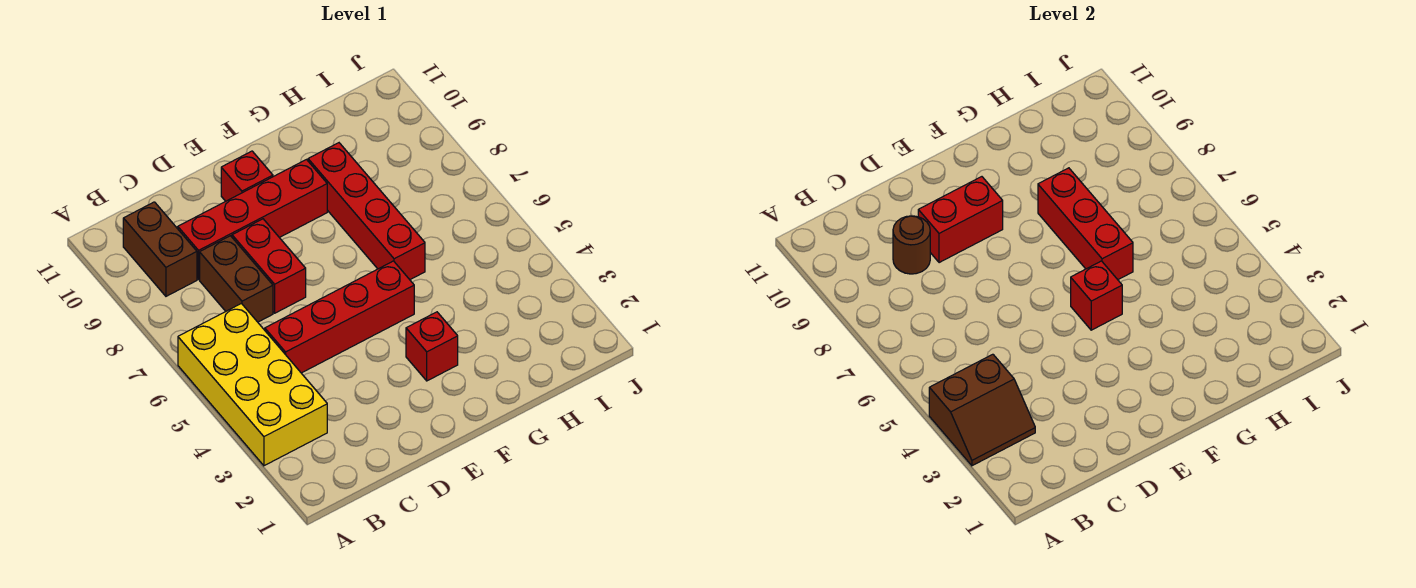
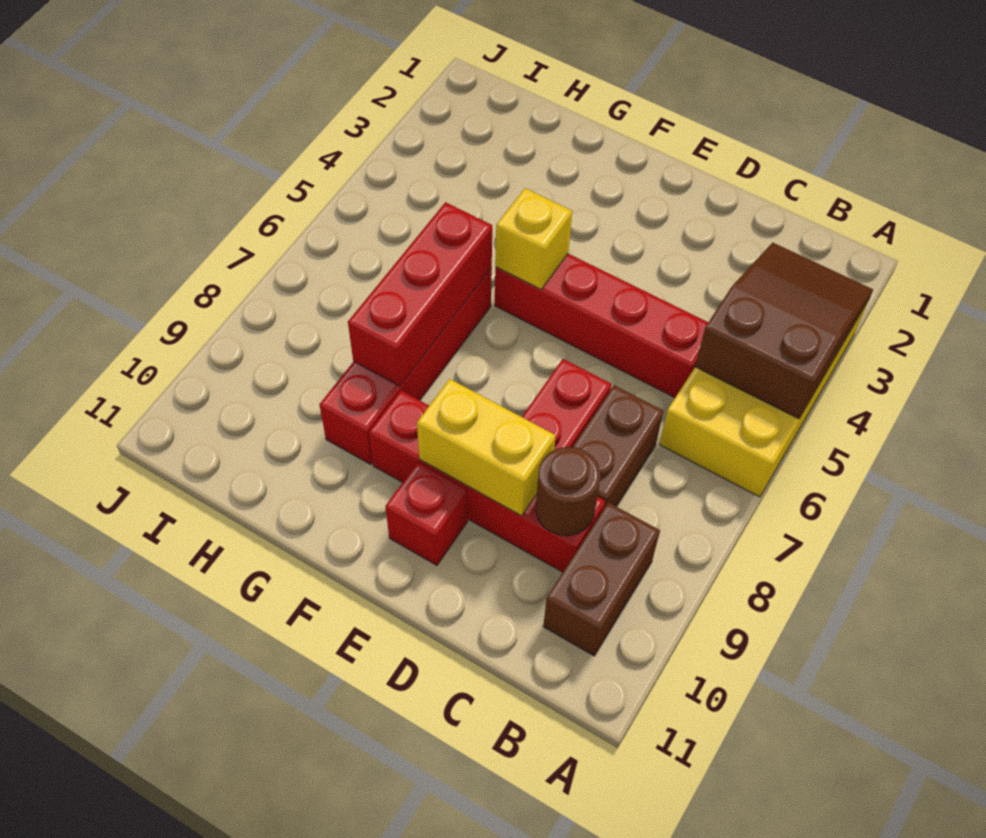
brown slope A3:B4 level 2 top 4 -> brown slope A3:B5 level 2 top 5
red brick D9:E9 level 2 -> yellow brick D9:E9 level 2
red brick F3 level 1 -> none
red brick F5 level 2 -> yellow brick F5 level 2

